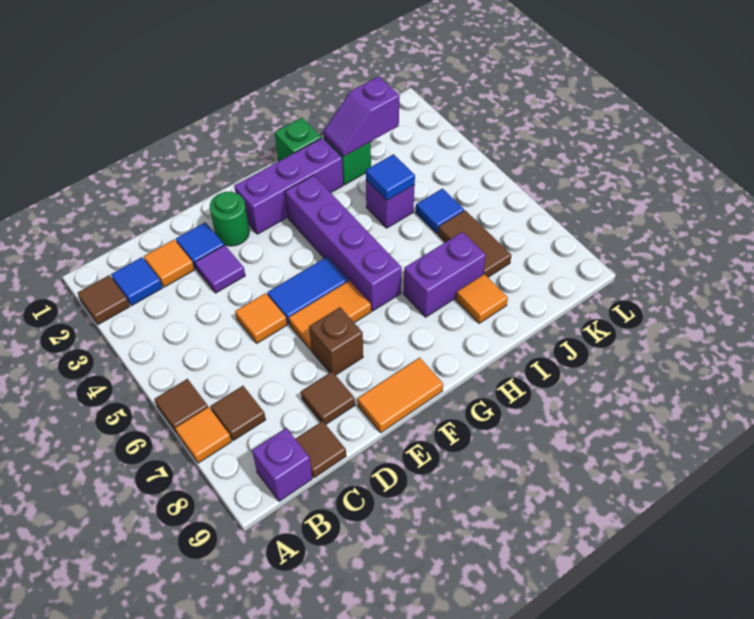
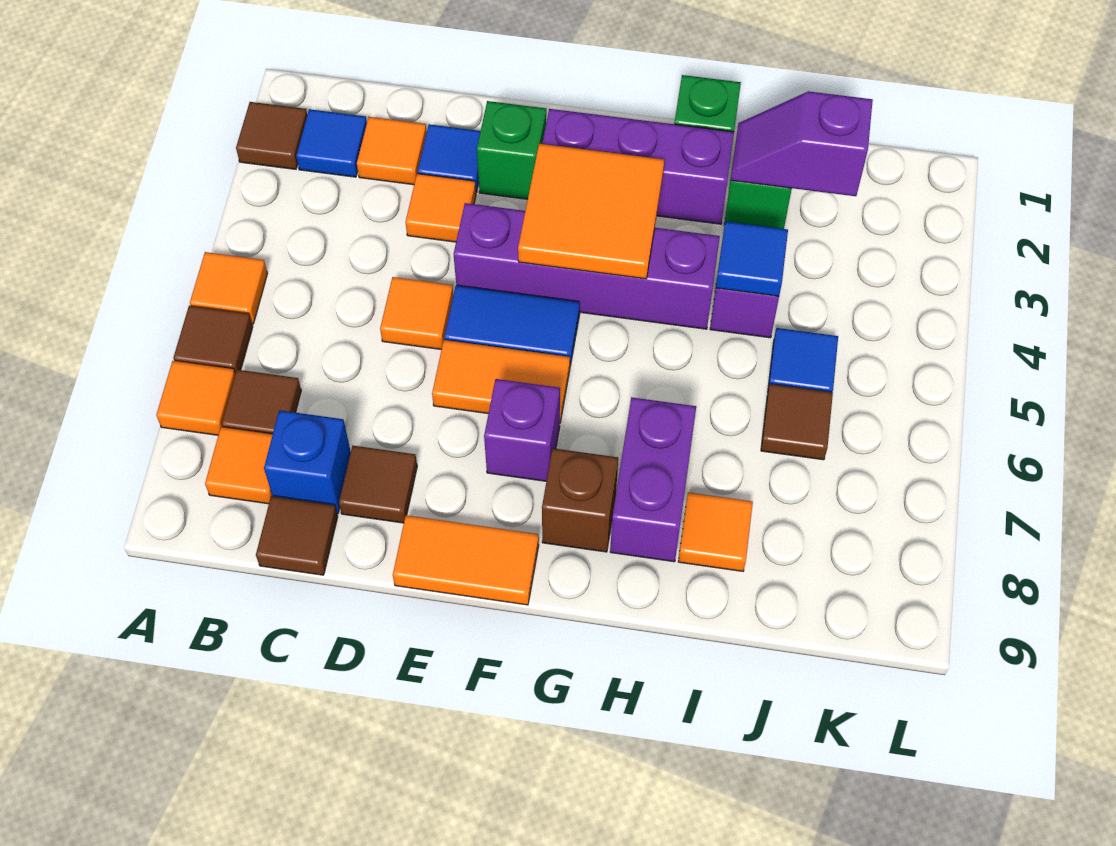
none -> orange tile A5 level 1
none -> orange tile B8 level 1
purple brick B9 level 1 -> purple brick F7 level 1
none -> blue brick C8 level 1
purple tile D3 level 1 -> orange tile D3 level 1
green round brick E2 level 1 -> green brick E2 level 1
brown brick E7 level 1 -> brown brick G8 level 1
none -> orange tile F3:G4 level 2
purple brick G3:G6 level 1 -> purple brick E4:H4 level 1
purple brick H7:I7 level 1 -> purple brick H7:H8 level 1
brown tile J6:J7 level 1 -> brown tile J6 level 1

